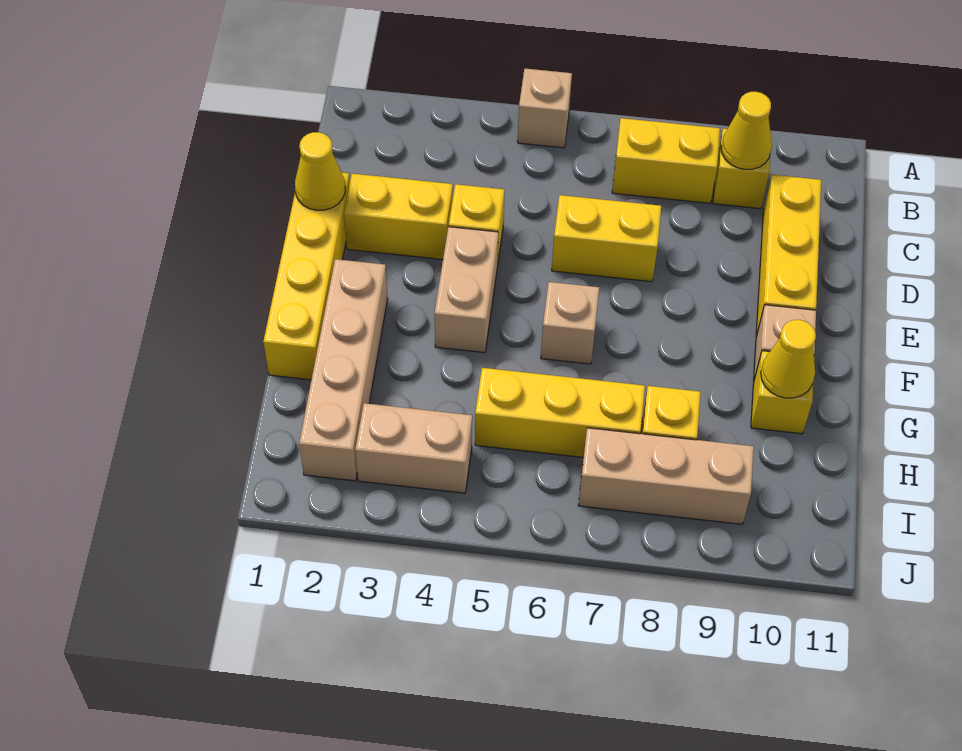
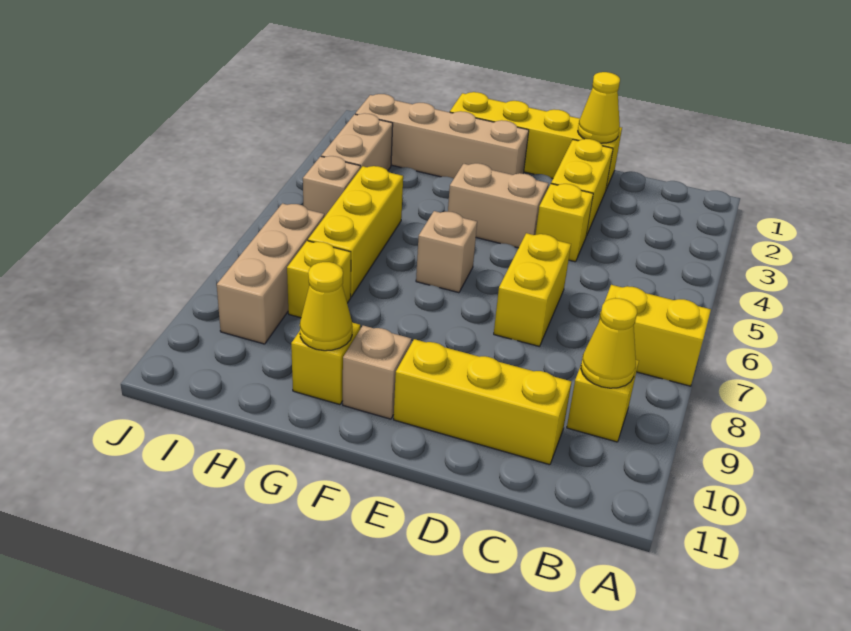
tan brick A5 level 1 -> tan brick I5 level 1
yellow brick B7:B8 level 1 -> yellow brick A7:B7 level 1

